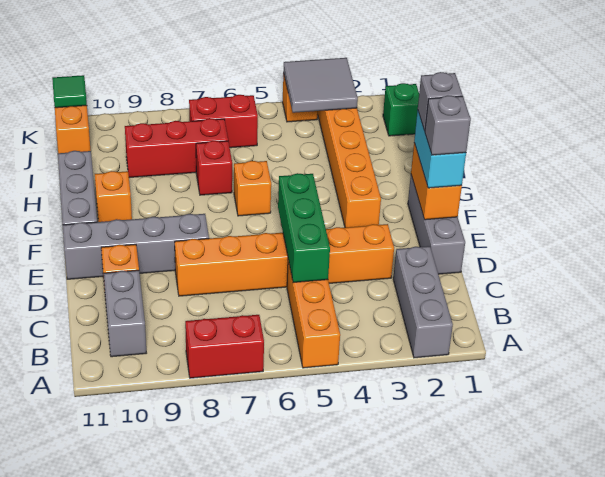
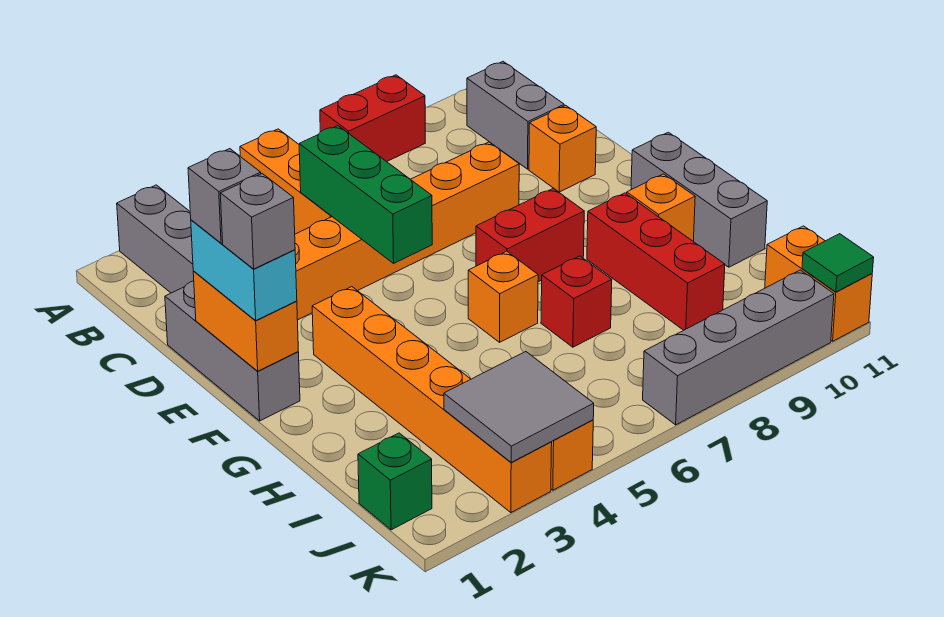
grey brick E8:E11 level 1 -> grey brick K7:K10 level 1
red brick I7:I9 level 1 -> red brick G9:I9 level 1
red brick J6:J7 level 1 -> red brick F7:F8 level 1

